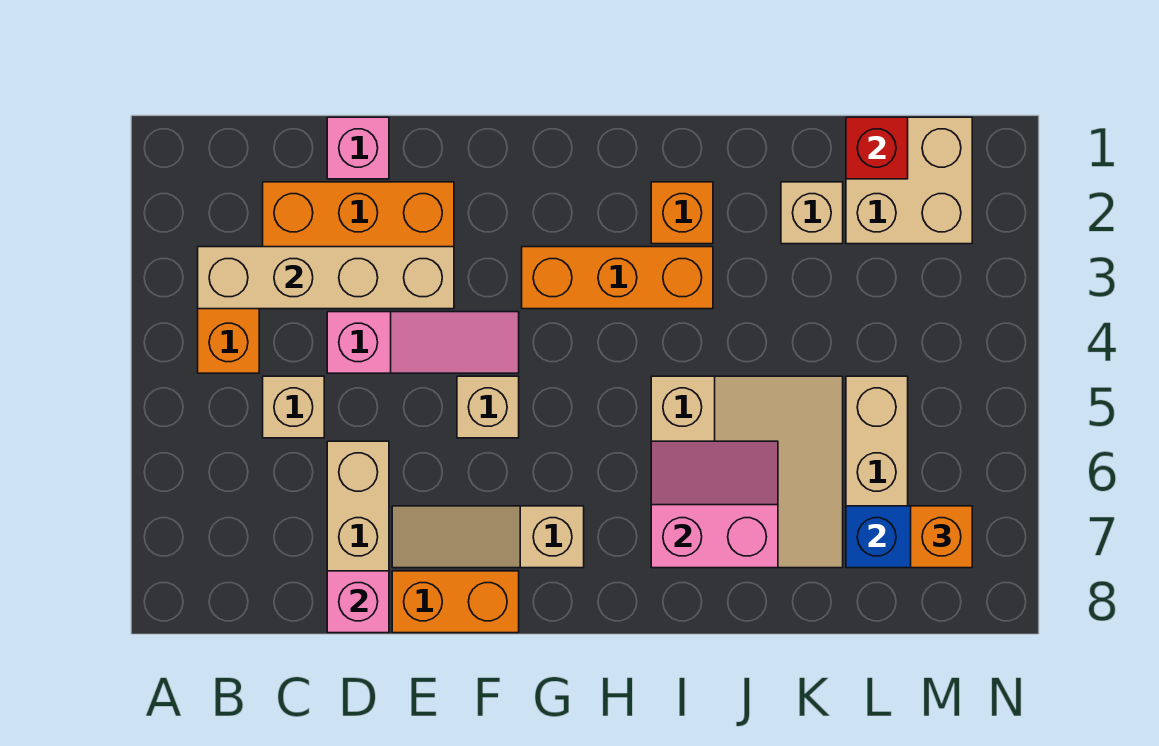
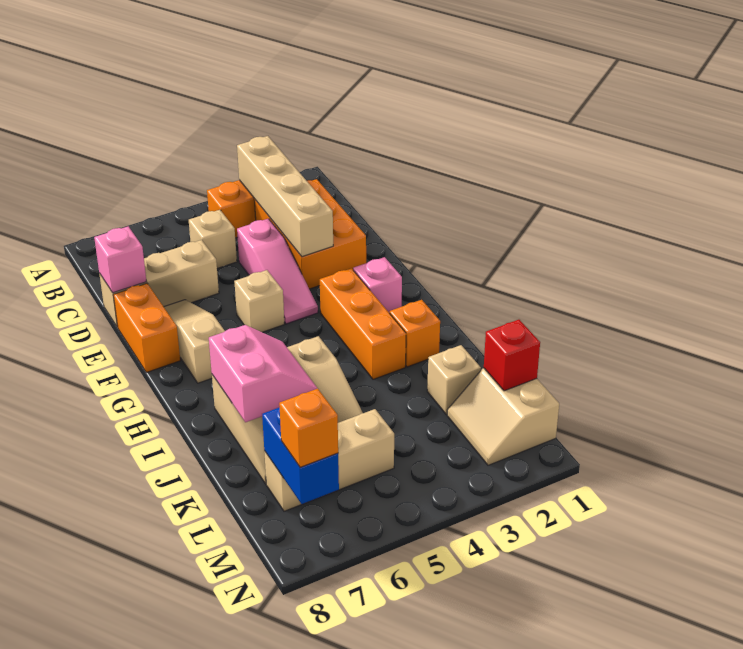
pink brick D1 level 1 -> pink brick G2 level 1
tan brick L1:M2 level 1 -> tan slope L1:M2 level 1 top 1

